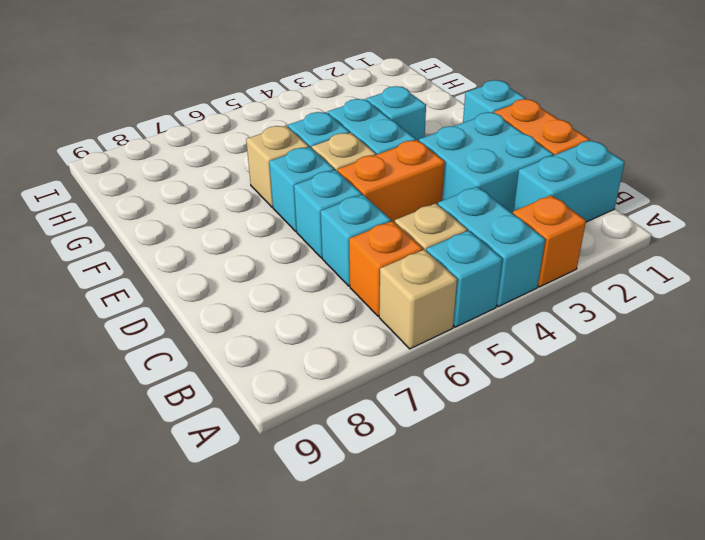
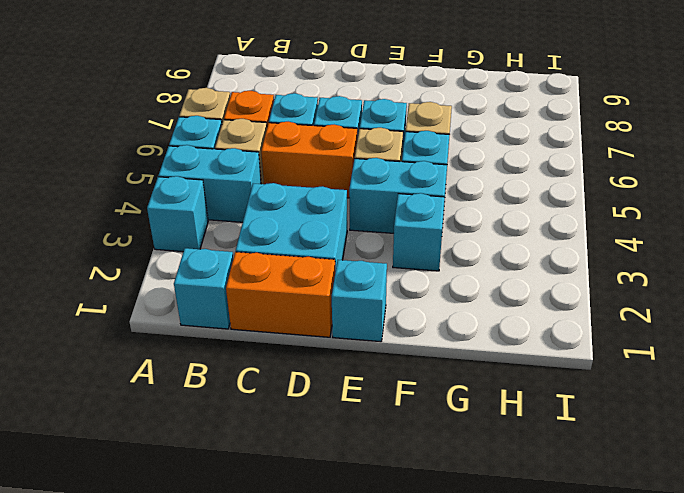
orange brick A3 level 1 -> cyan brick A3 level 1
cyan brick B1:B2 level 1 -> cyan brick B1 level 1
orange brick D4:D5 level 1 -> orange brick C5:D5 level 1

